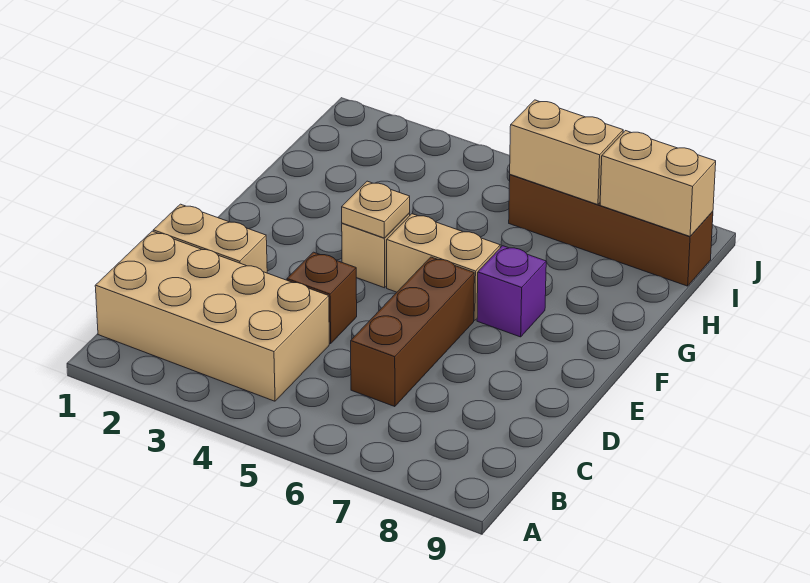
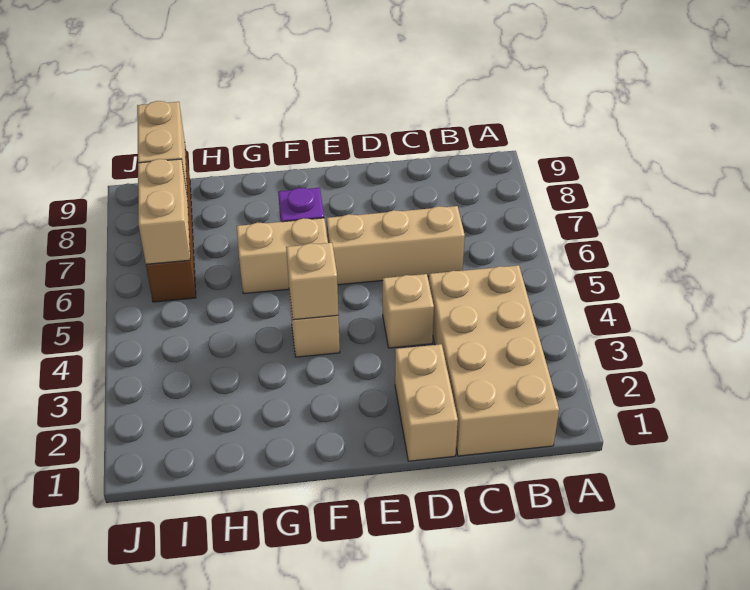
brown brick C6:E6 level 1 -> tan brick C6:E6 level 1
brown brick D4 level 1 -> tan brick D4 level 1
tan plate F4 level 2 -> tan brick F4 level 2
tan brick F5:F6 level 1 -> tan brick F6:G6 level 1

